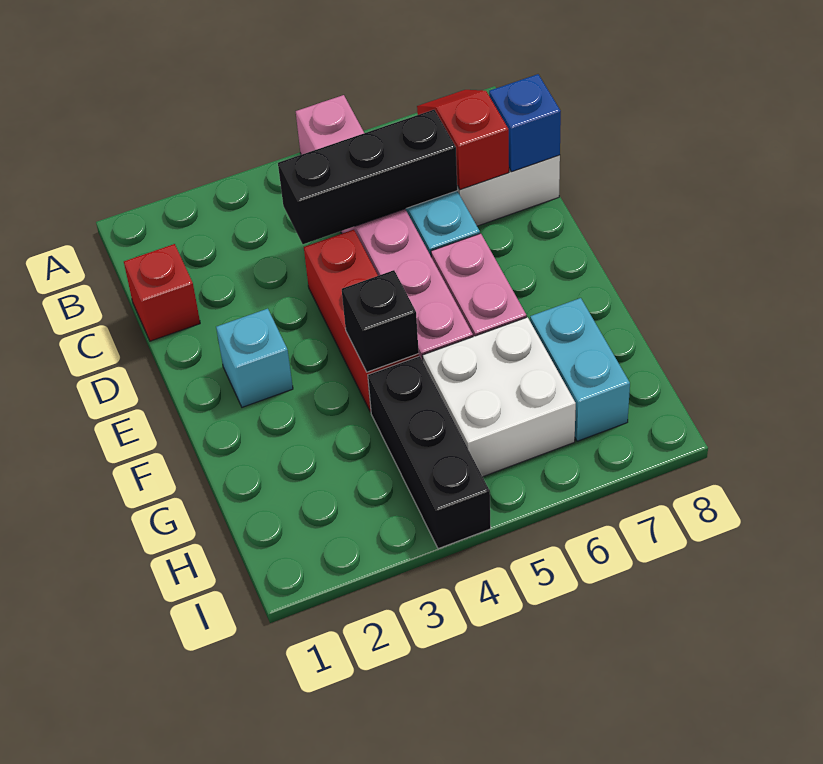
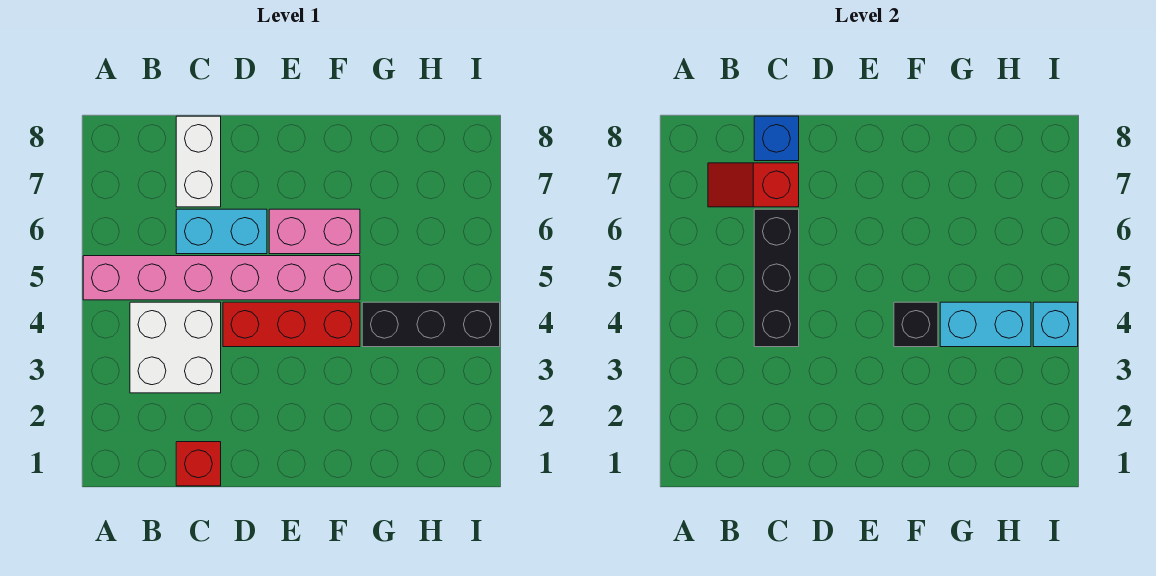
cyan brick E2 level 1 -> cyan brick I4 level 2
white brick G5:H6 level 1 -> white brick B3:C4 level 1
cyan brick G7:H7 level 1 -> cyan brick G4:H4 level 2

